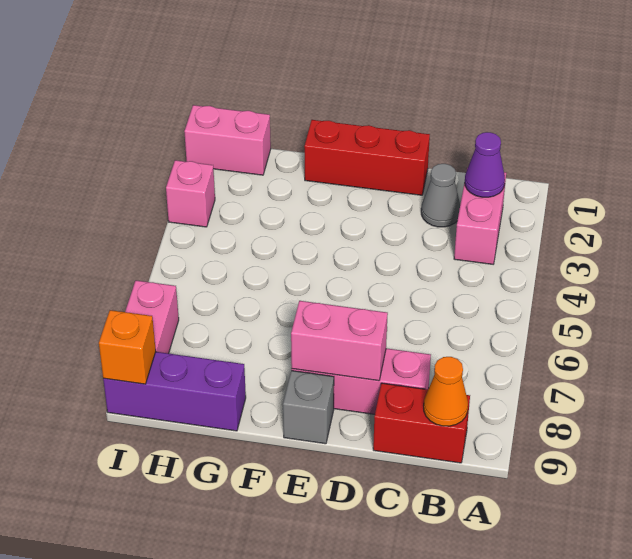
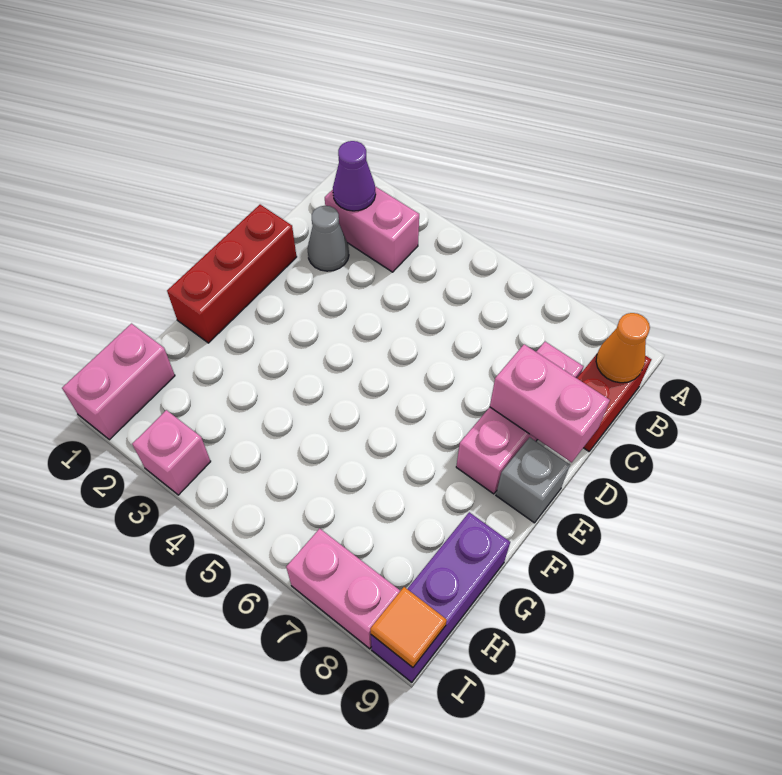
pink brick D8:E8 level 2 -> pink brick D8:D9 level 2
orange brick I9 level 2 -> orange tile I9 level 2

